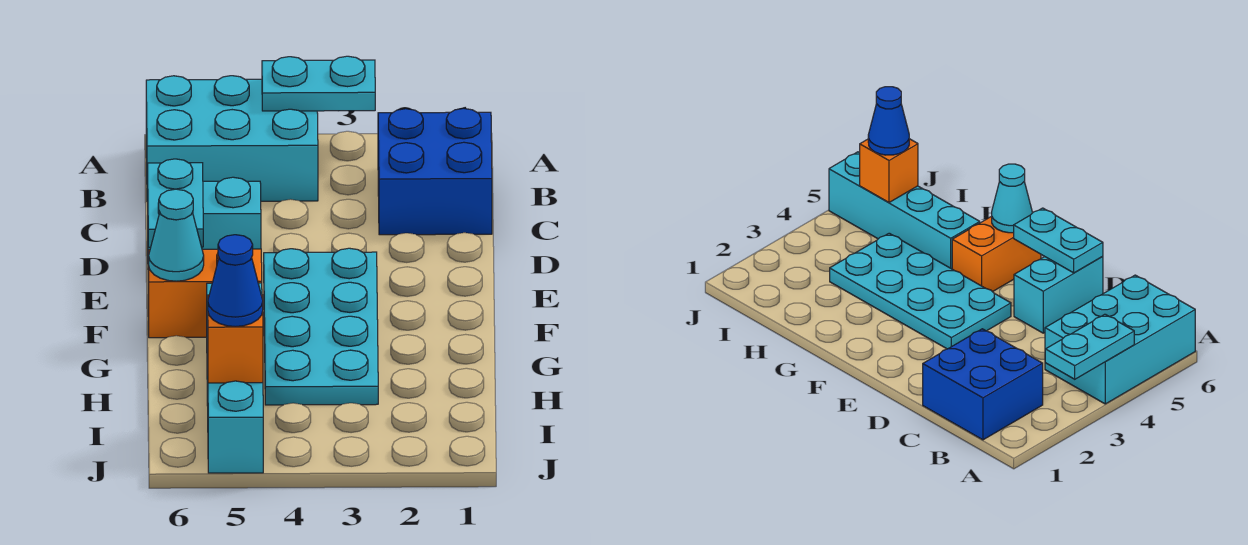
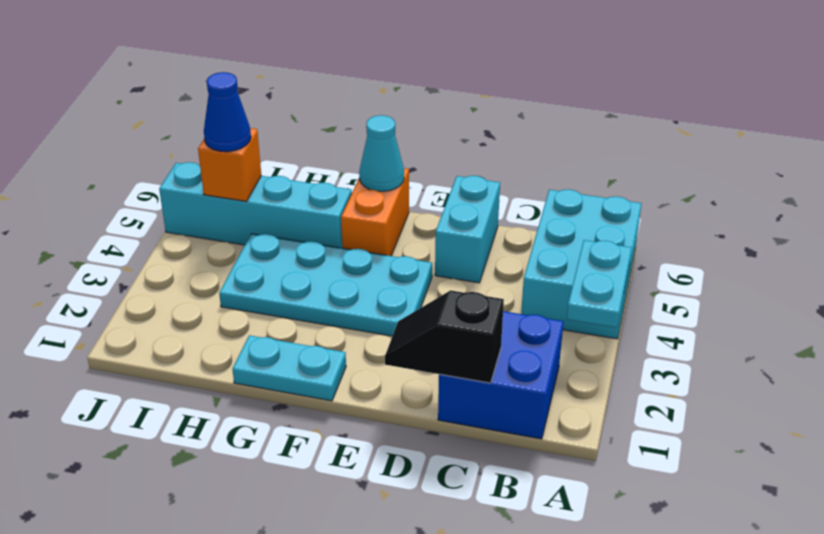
none -> black slope C1:D1 level 2 top C
cyan plate D6:E6 level 2 -> cyan plate F1:G1 level 1

